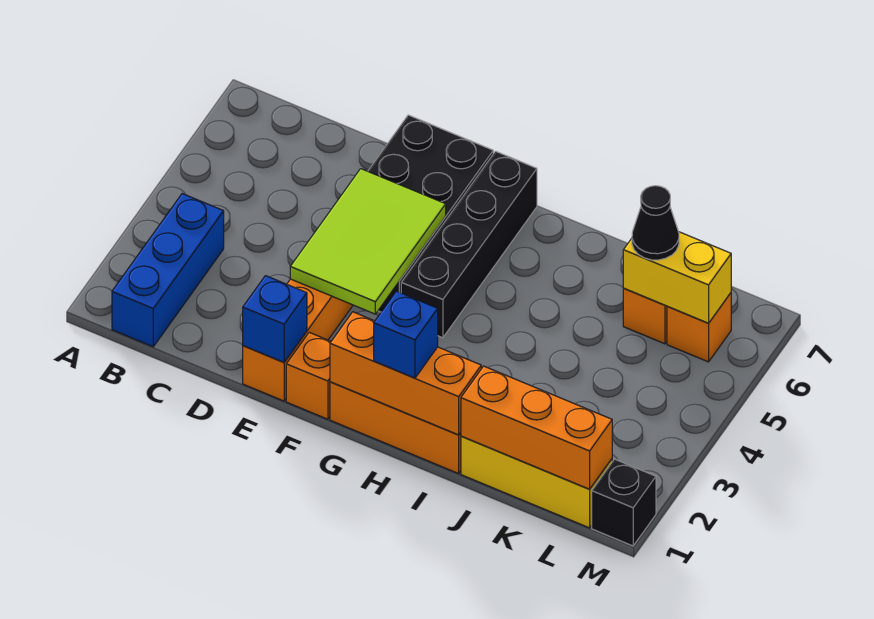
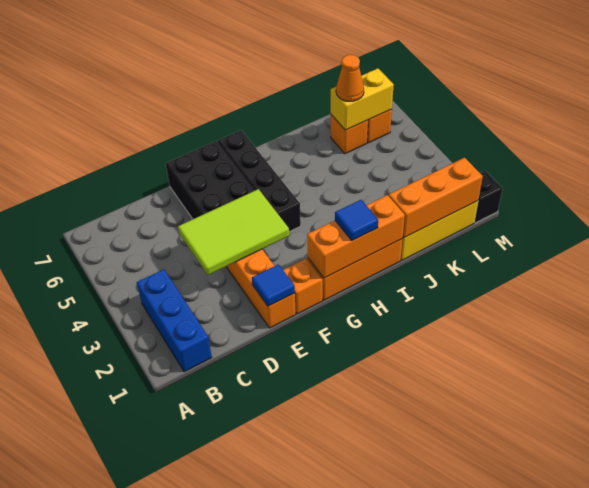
blue brick E1 level 2 -> blue tile E1 level 2
lime tile E3:F5 level 2 -> lime tile D3:F4 level 2
blue brick H1 level 3 -> blue tile H1 level 3
black cone K6 level 3 -> orange cone K6 level 3

